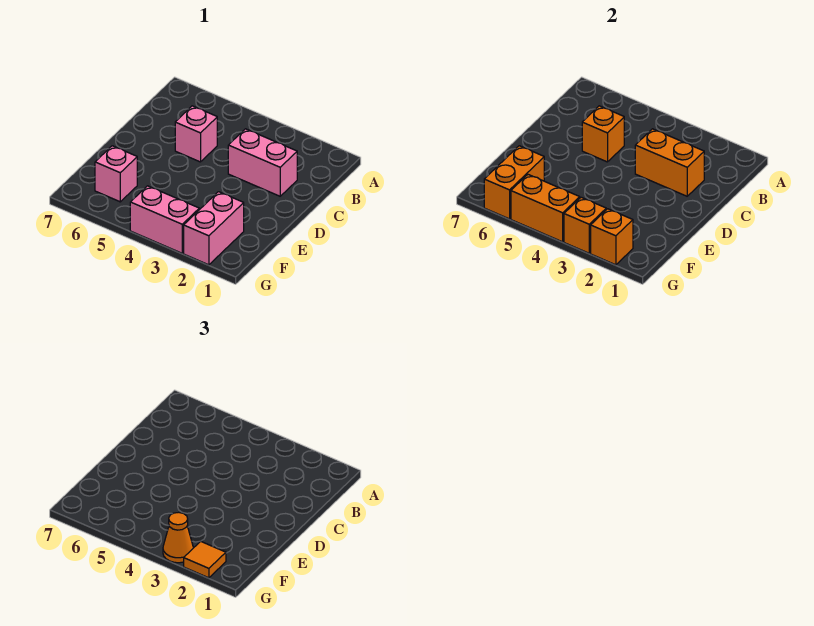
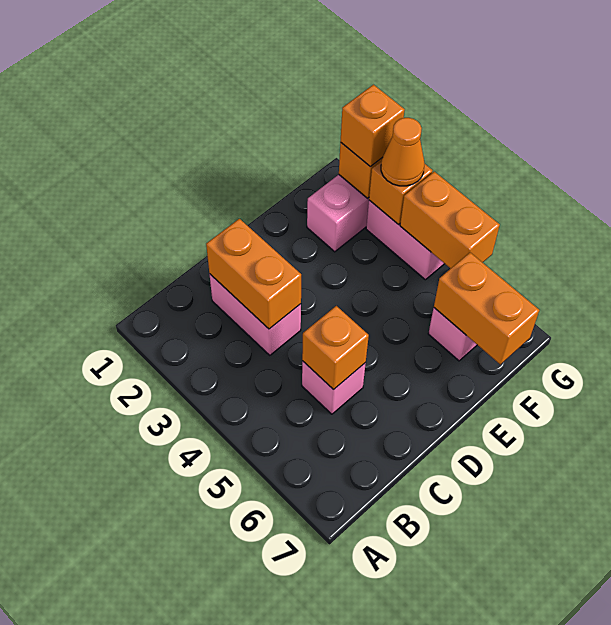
orange brick F6:G6 level 2 -> orange brick F6:F7 level 2
orange tile G2 level 3 -> orange brick G2 level 3

